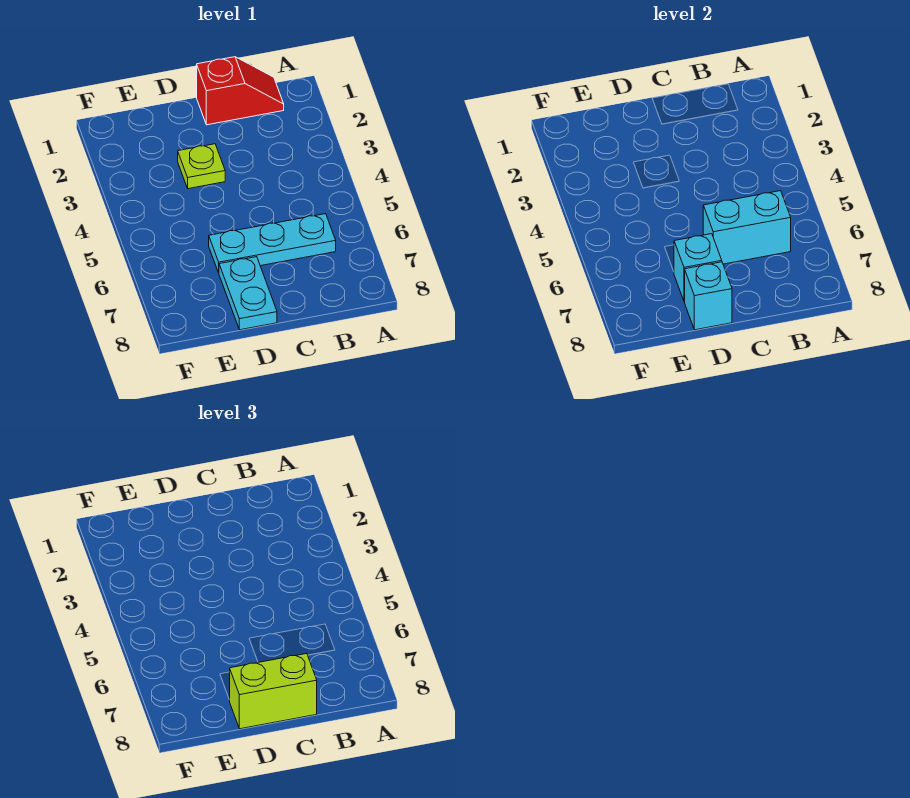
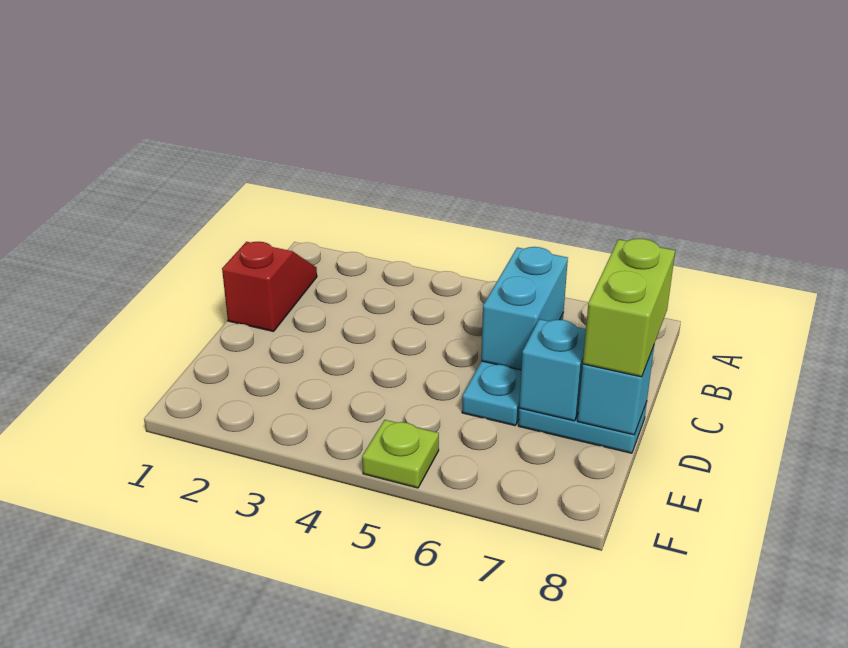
lime plate D3 level 1 -> lime plate F5 level 1

